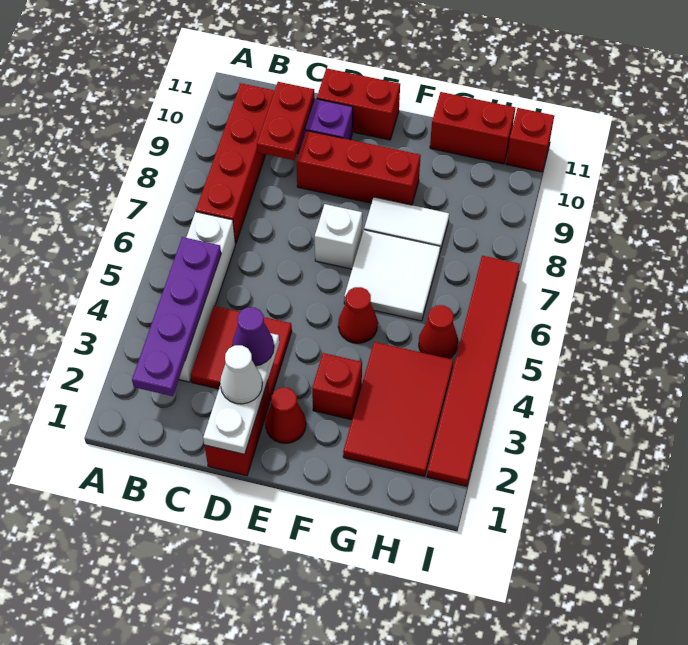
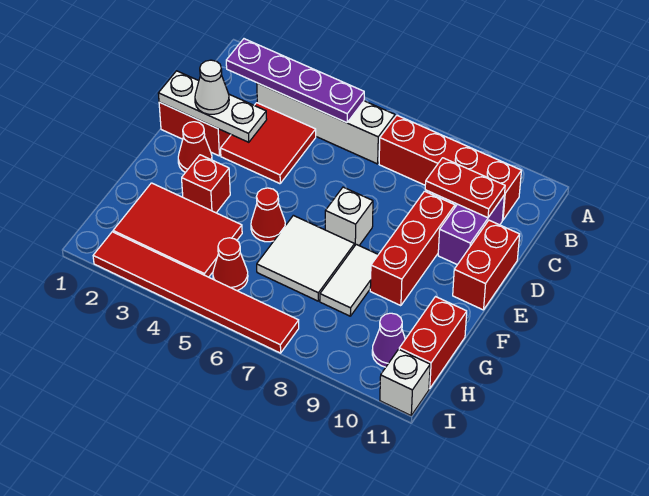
purple cone D3 level 3 -> purple cone H10 level 1
red brick I11 level 1 -> white brick I11 level 1

